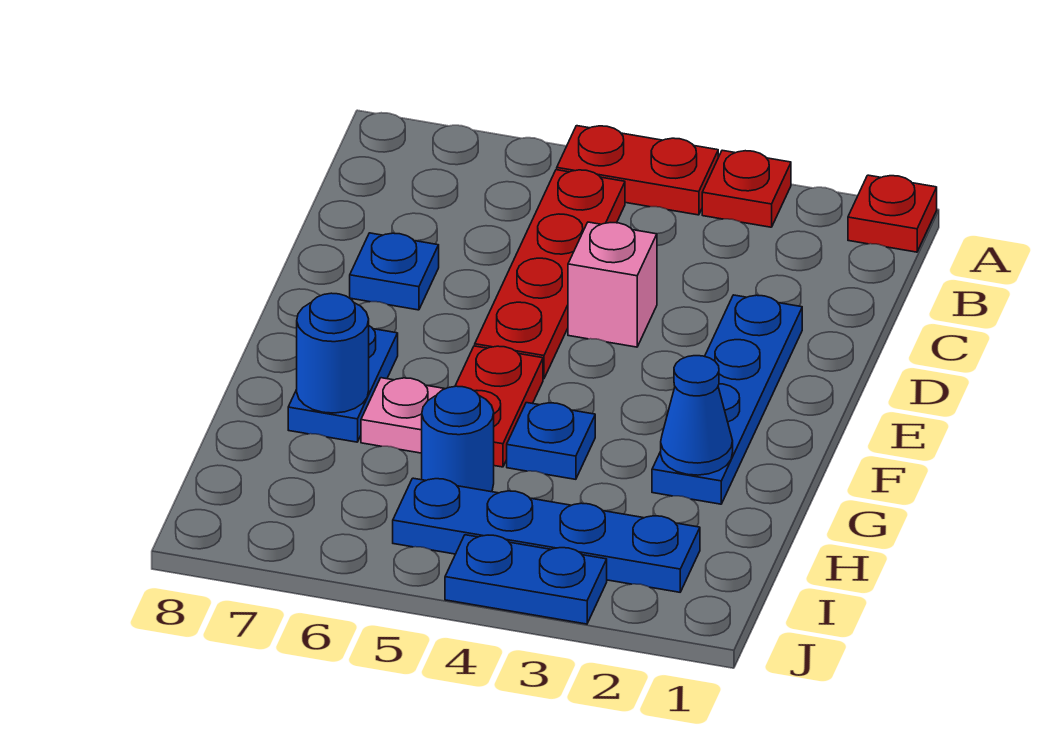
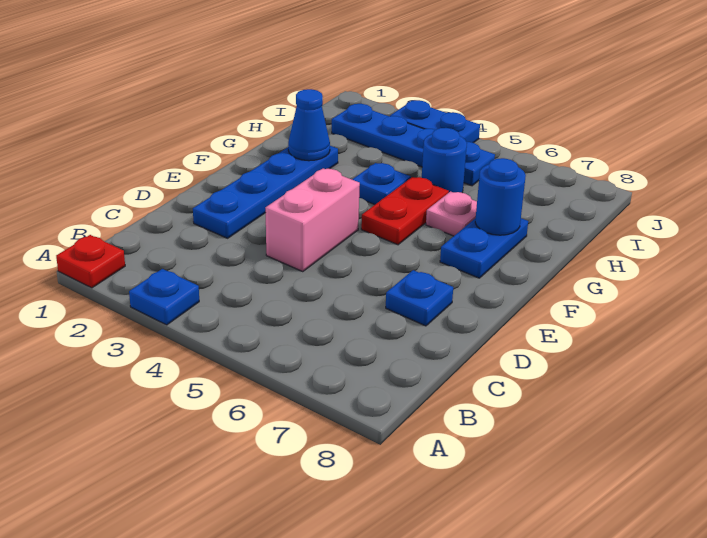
red plate A3 level 1 -> blue plate A3 level 1
red plate A4:A5 level 1 -> none
red plate B5:E5 level 1 -> none
pink brick D4 level 1 -> pink brick D4:E4 level 1

